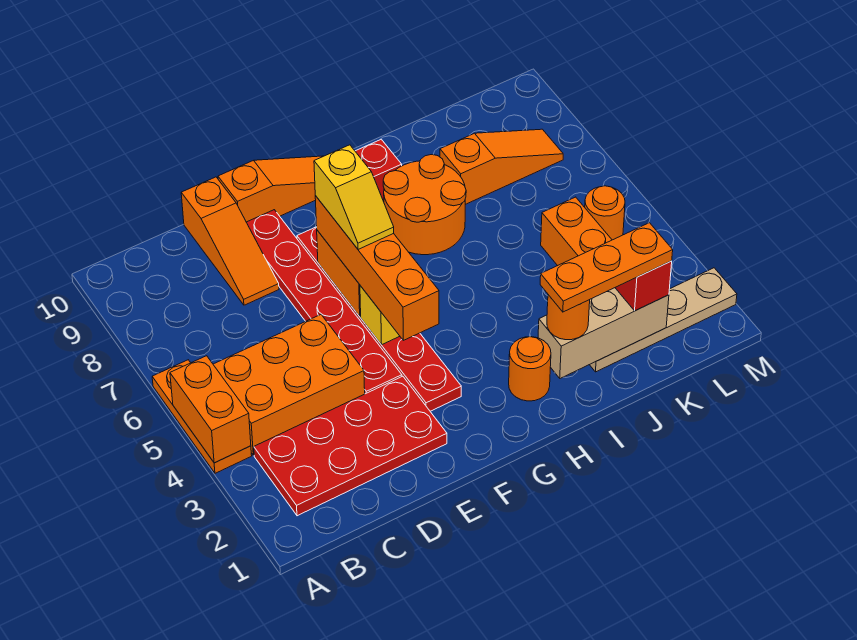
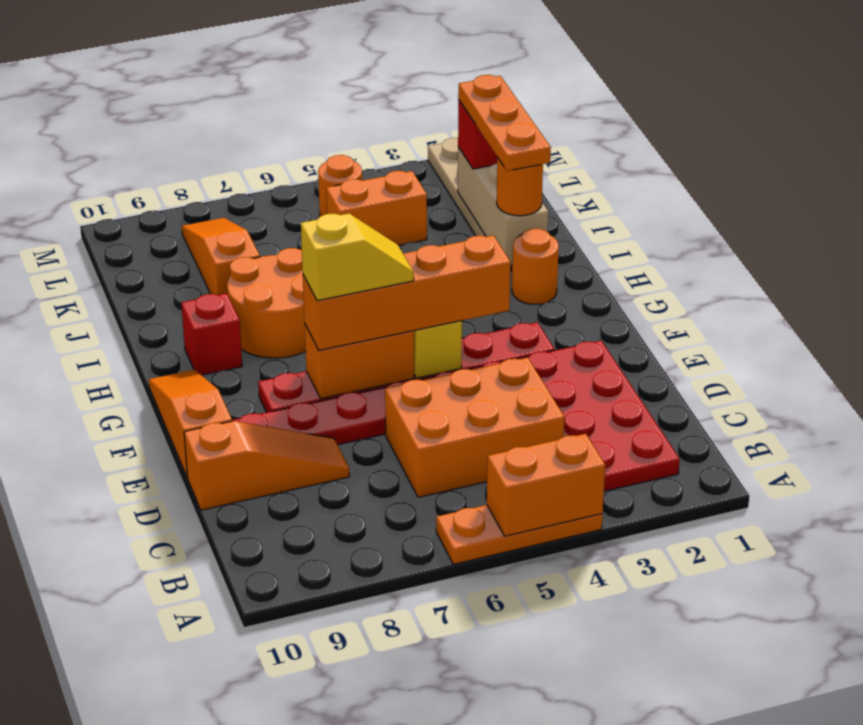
orange brick B4:D5 level 1 -> orange brick C4:D6 level 1

